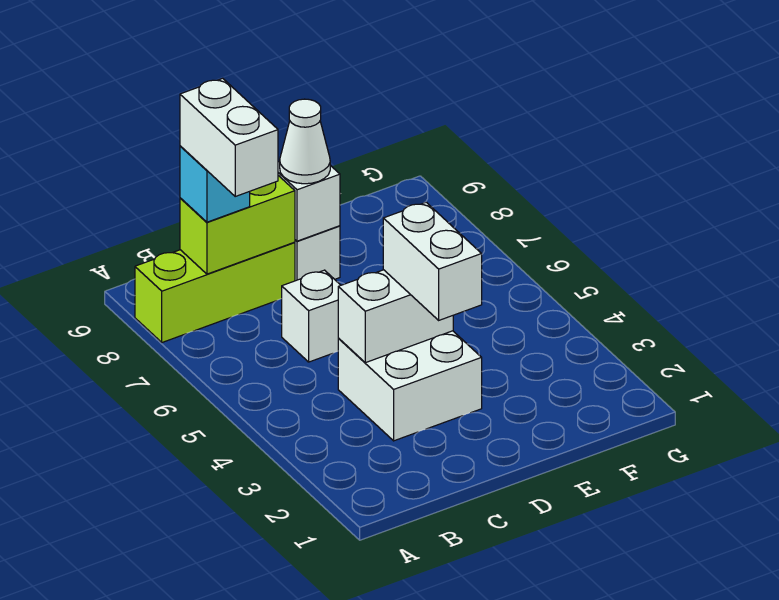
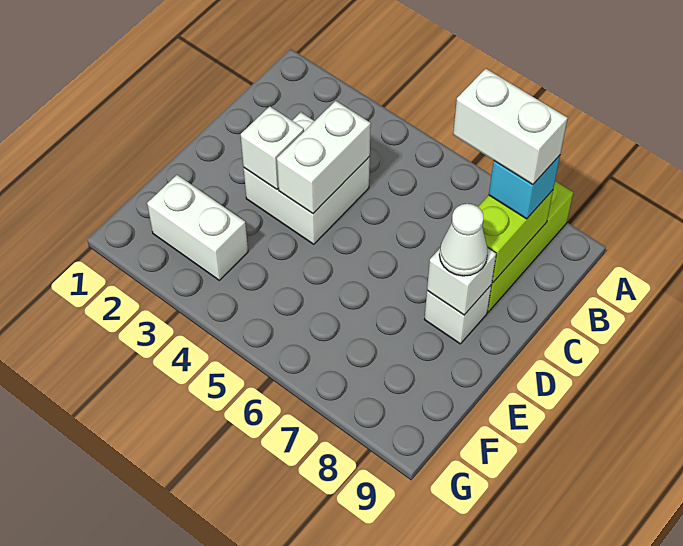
white brick C6 level 1 -> white brick D3 level 2
white brick D3:D4 level 3 -> white brick F2:F3 level 1

